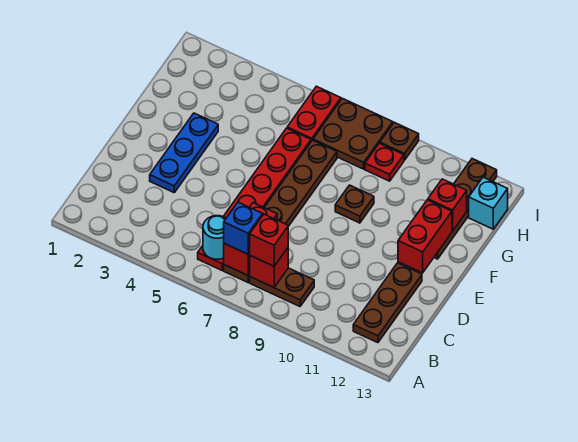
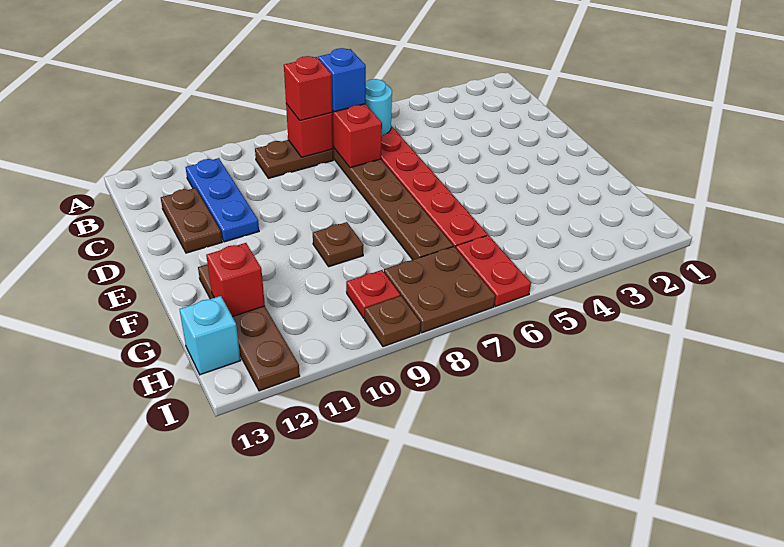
brown plate B12:D12 level 1 -> brown plate C12:D12 level 1
blue plate D3:F3 level 1 -> blue plate B11:D11 level 1
red brick E12:F12 level 2 -> none

